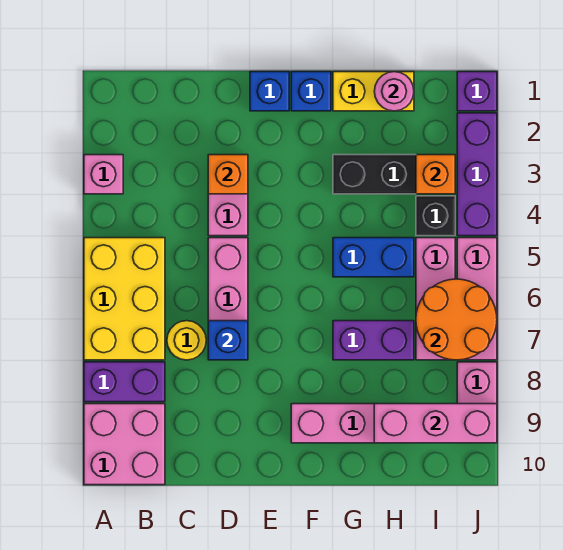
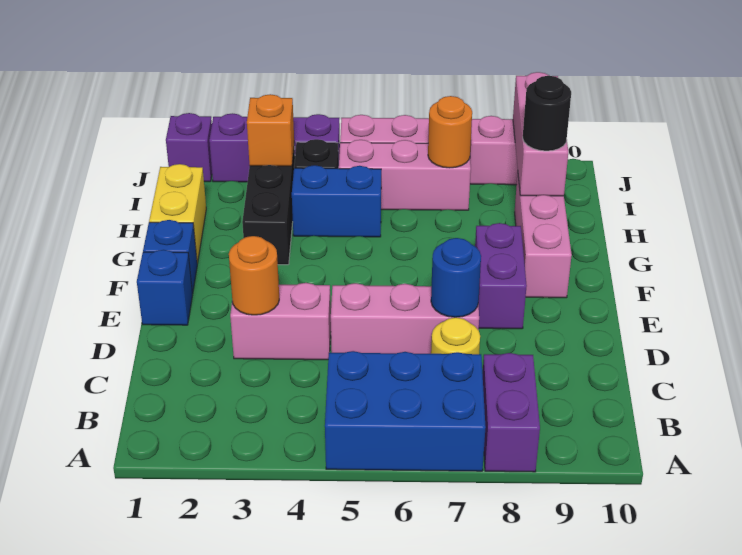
pink brick A3 level 1 -> none
yellow brick A5:B7 level 1 -> blue brick A5:B7 level 1
pink brick A9:B10 level 1 -> none
orange brick D3 level 2 -> orange round brick D3 level 2
blue brick D7 level 2 -> blue round brick D7 level 2
blue brick G5:H5 level 1 -> blue brick H4:H5 level 1
purple brick G7:H7 level 1 -> purple brick E8:F8 level 1
pink round brick H1 level 2 -> none
none -> black round brick H9 level 3
orange round brick I6:J7 level 2 -> orange round brick I7 level 2

